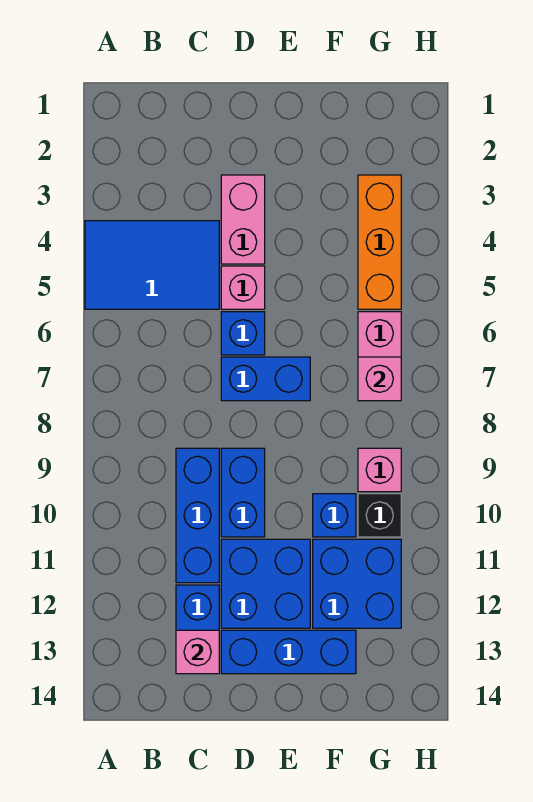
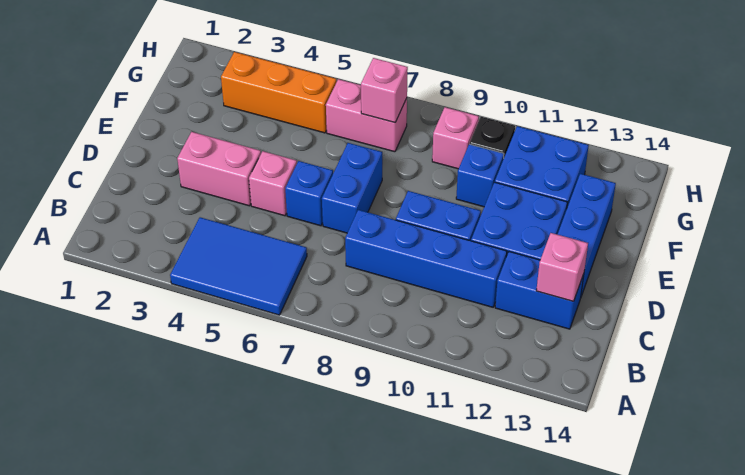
blue tile A4:C5 level 1 -> blue tile A4:B6 level 1
blue brick C9:C11 level 1 -> blue brick C8:C11 level 1

